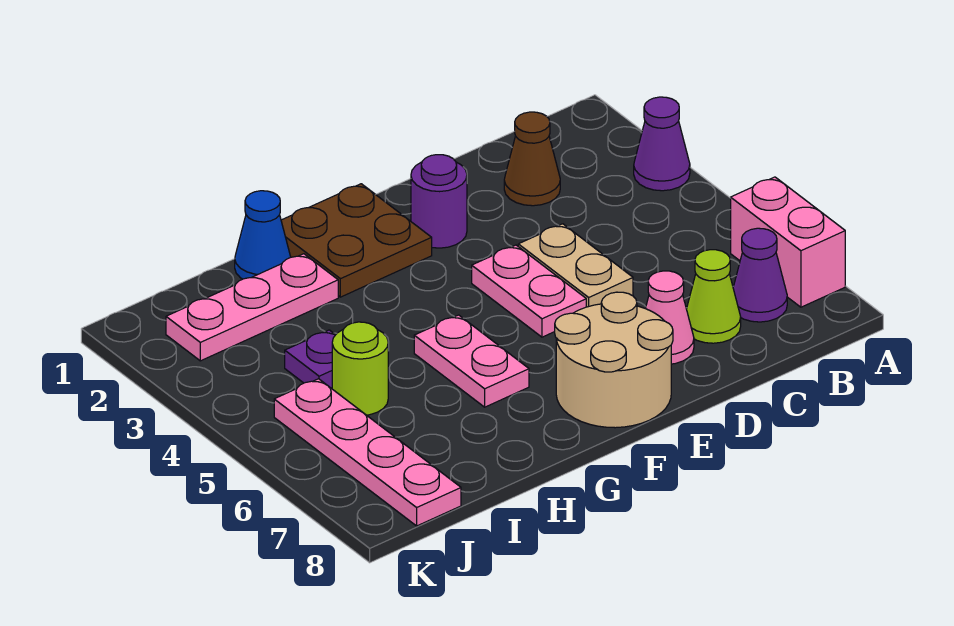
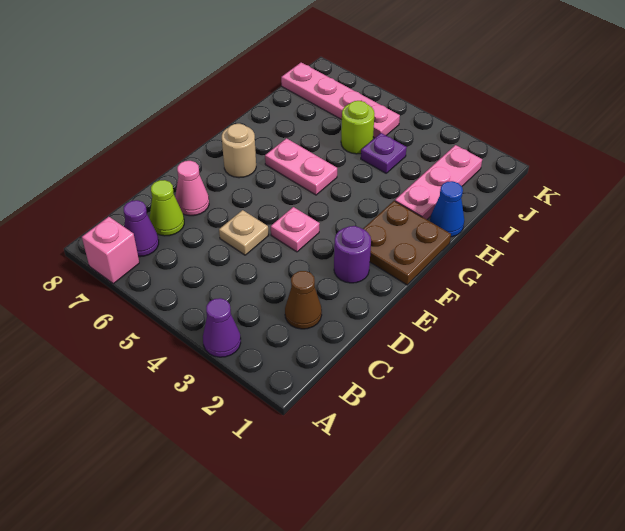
pink brick A6:A7 level 1 -> pink brick A7 level 1
tan plate D4:D5 level 1 -> tan plate D5 level 1
pink plate E4:E5 level 1 -> pink plate E4 level 1
tan round brick E7:F8 level 1 -> tan round brick F7 level 1

